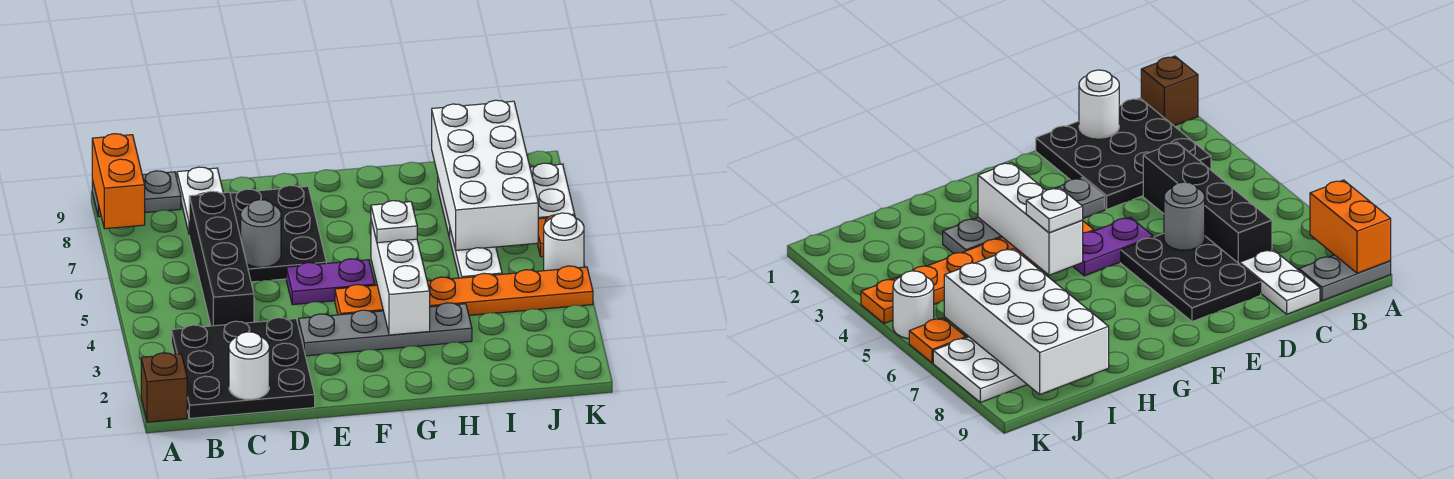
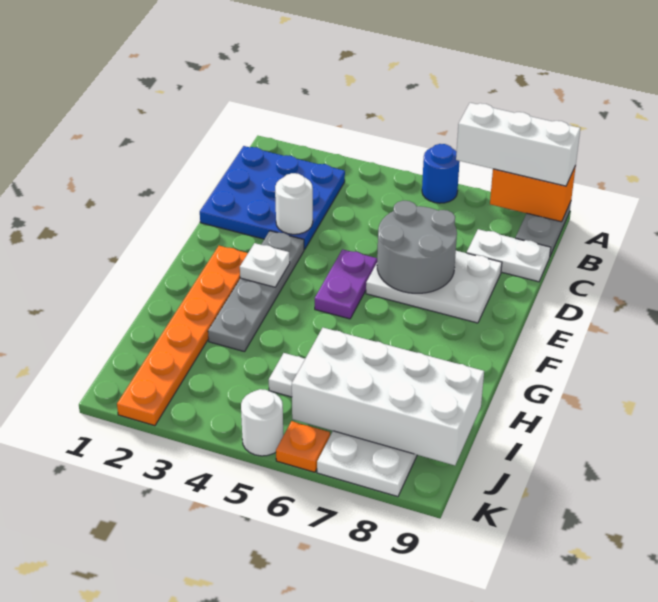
brown brick A1 level 1 -> none
none -> blue round brick A6 level 1
black plate B1:D3 level 1 -> blue plate B1:D3 level 1
white round brick C1 level 2 -> white round brick D3 level 2
black brick C4:C7 level 1 -> none
black plate D6:E8 level 1 -> white plate D6:E8 level 1
grey round brick D6 level 2 -> grey round brick D6:E7 level 2
orange plate F4:K4 level 1 -> orange plate F2:K2 level 1
white brick G3:G5 level 2 -> white brick A7:A9 level 3
white plate G5 level 3 -> white plate F3 level 2

